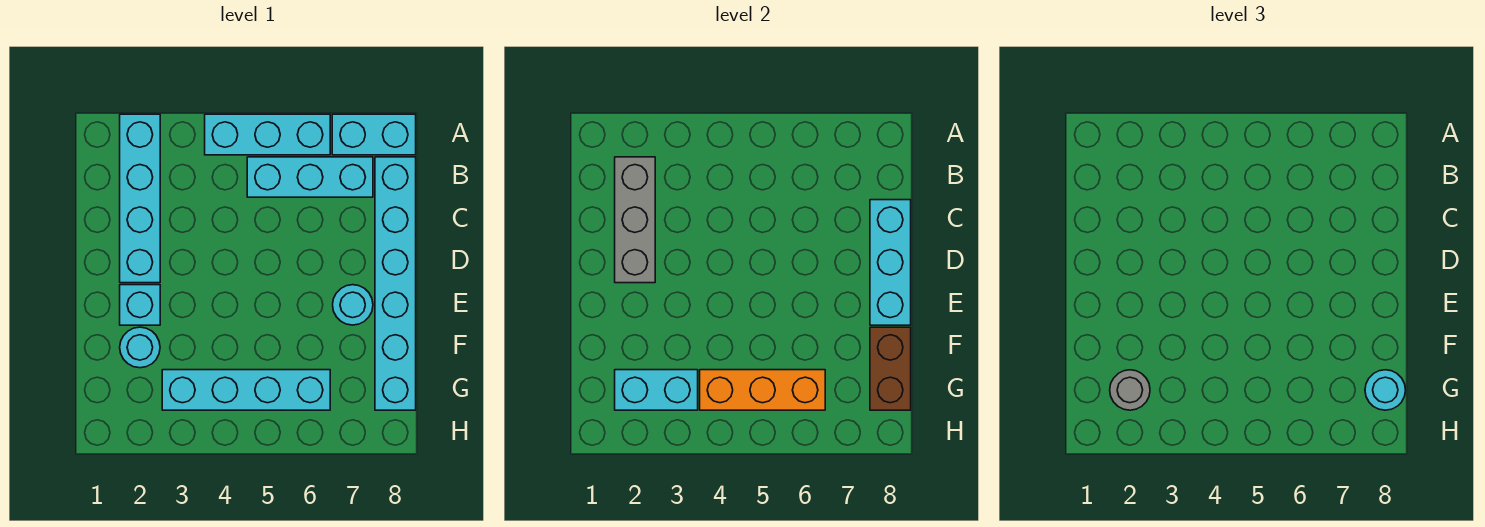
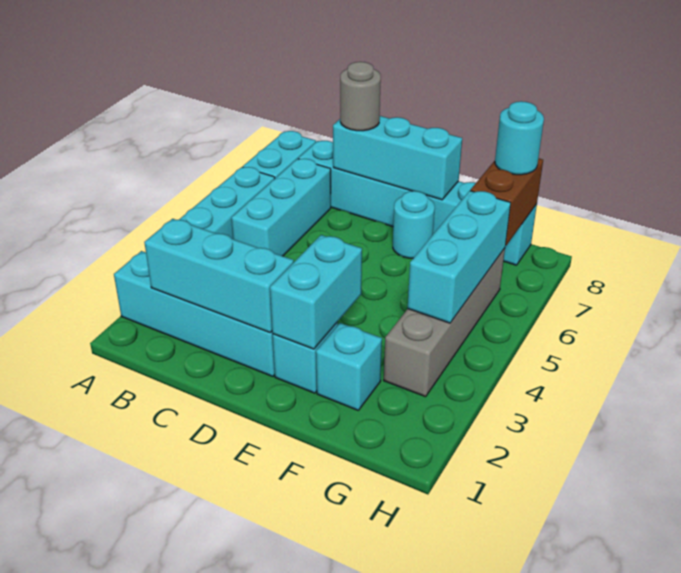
grey brick B2:D2 level 2 -> cyan brick B2:D2 level 2
cyan round brick F2 level 1 -> cyan brick F2 level 1
brown brick F8:G8 level 2 -> brown brick G7:G8 level 2
cyan brick G2:G3 level 2 -> cyan brick E2:E3 level 2
grey round brick G2 level 3 -> grey round brick C8 level 3
cyan brick G3:G6 level 1 -> grey brick G3:G6 level 1
orange brick G4:G6 level 2 -> cyan brick G4:G6 level 2

